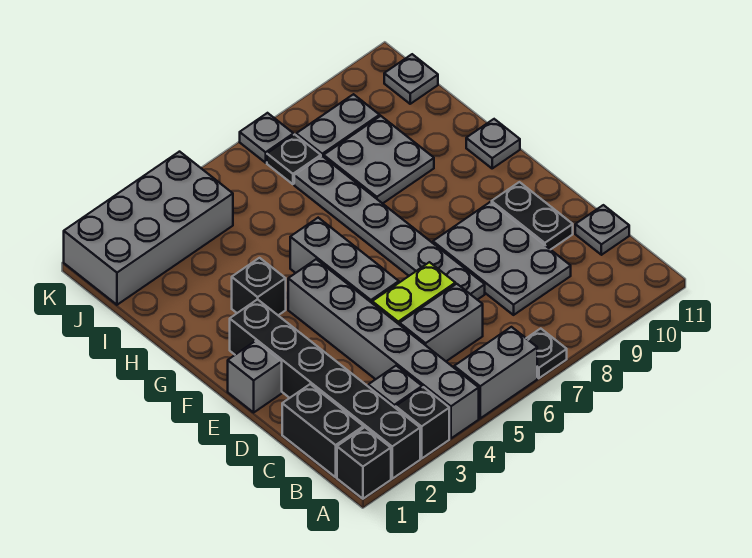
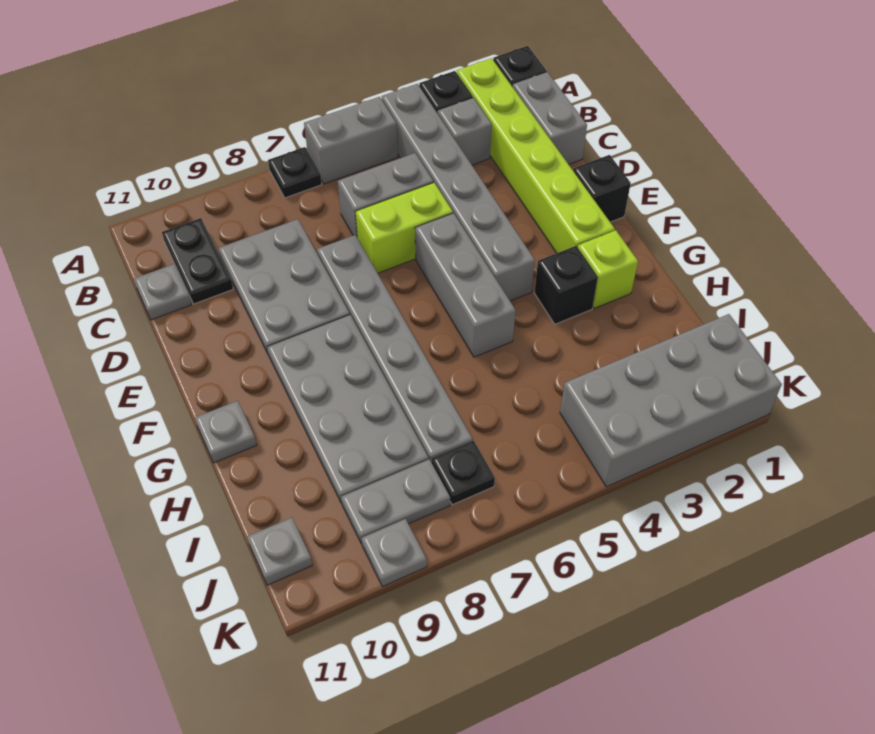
black brick A2:F2 level 1 -> lime brick A2:F2 level 1
black brick B1:C1 level 1 -> grey brick B1:C1 level 1
black plate D10:E10 level 1 -> black plate B10:C10 level 1
grey brick E1 level 1 -> black brick E1 level 1
none -> lime brick G2 level 1
grey plate H8:I9 level 1 -> grey plate F8:I9 level 1
grey plate K7 level 1 -> grey plate K9 level 1

